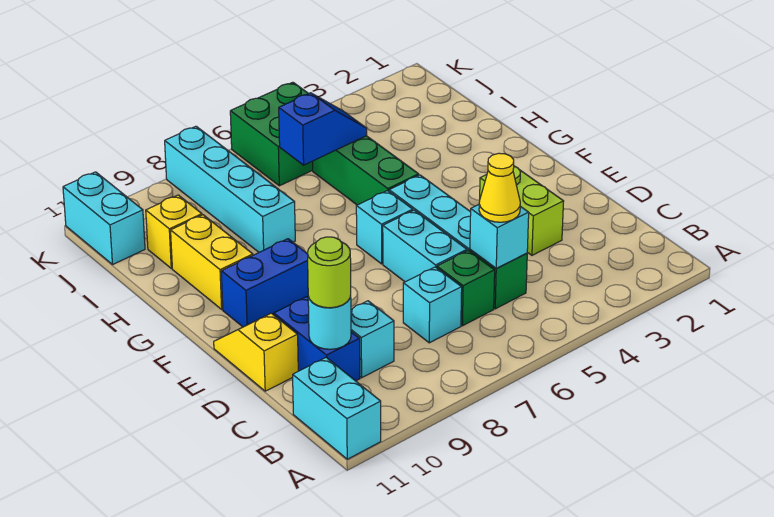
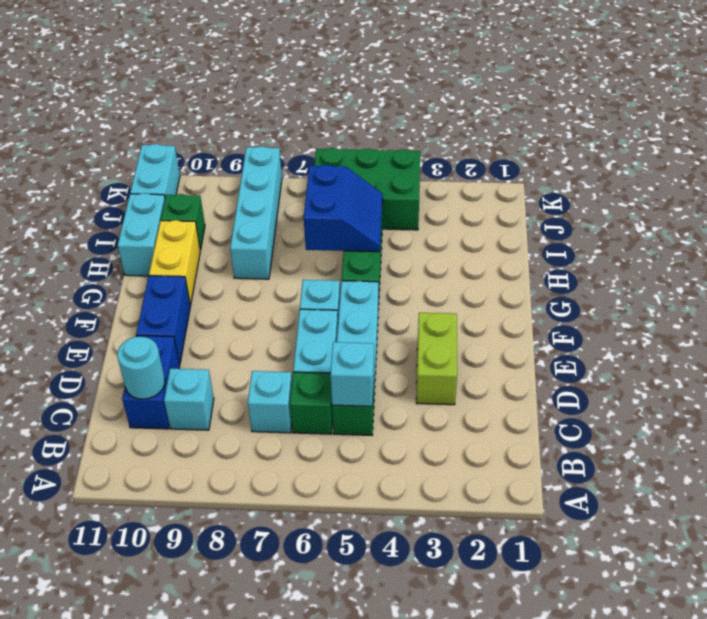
cyan brick A11:B11 level 1 -> cyan brick H11:I11 level 1
yellow cone C5 level 3 -> none
lime round brick C10 level 3 -> none
yellow slope D11:E11 level 1 top D -> none
blue brick F9:F10 level 1 -> blue brick E10:F10 level 1
blue slope I5:I6 level 2 top 6 -> blue slope H5:I6 level 2 top 6
yellow brick I10 level 1 -> green brick I10 level 1
green brick J5:K6 level 1 -> green brick J4:K6 level 1

